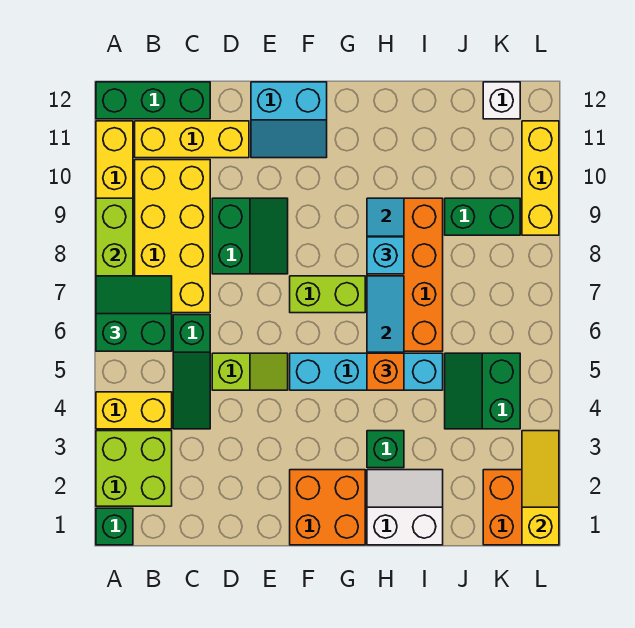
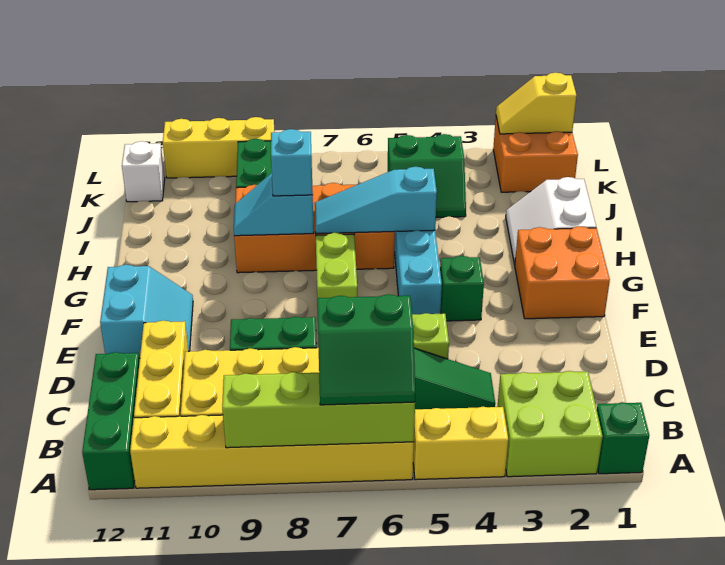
yellow brick A4:B4 level 1 -> yellow brick A4:A5 level 1
green slope A6:B7 level 3 top 6 -> green slope A6:B7 level 3 top B
green brick H3 level 1 -> green brick F4 level 1
orange brick H5 level 3 -> none
yellow slope L1:L3 level 2 top 1 -> yellow slope L1:L2 level 2 top 1

